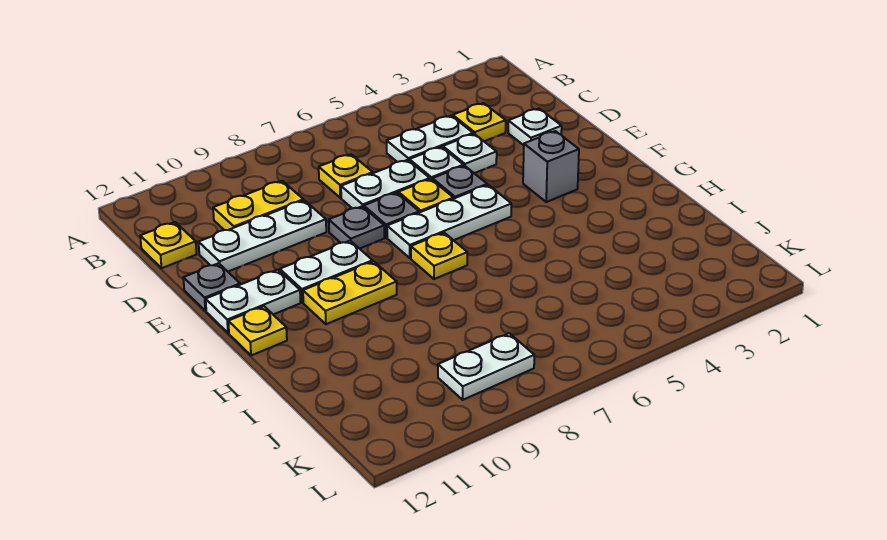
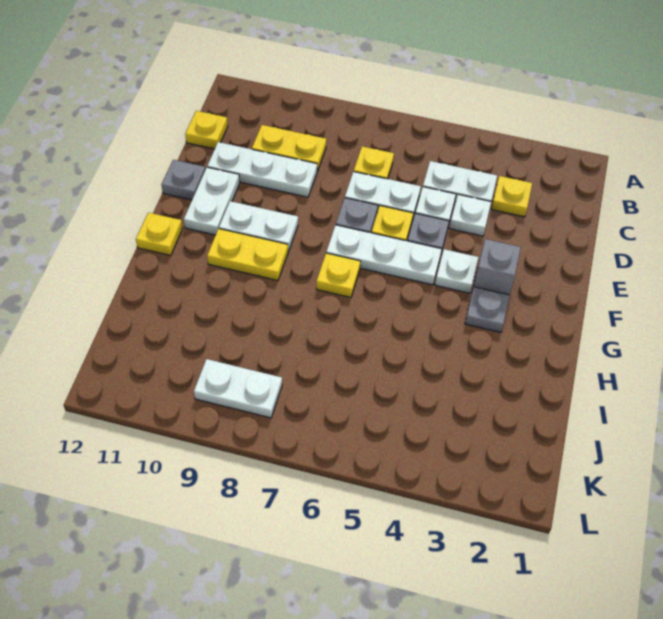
white plate D2 level 1 -> white plate F4 level 1
grey plate E8 level 1 -> grey plate G3 level 1
white plate F11:F12 level 1 -> white plate E11:F11 level 1

